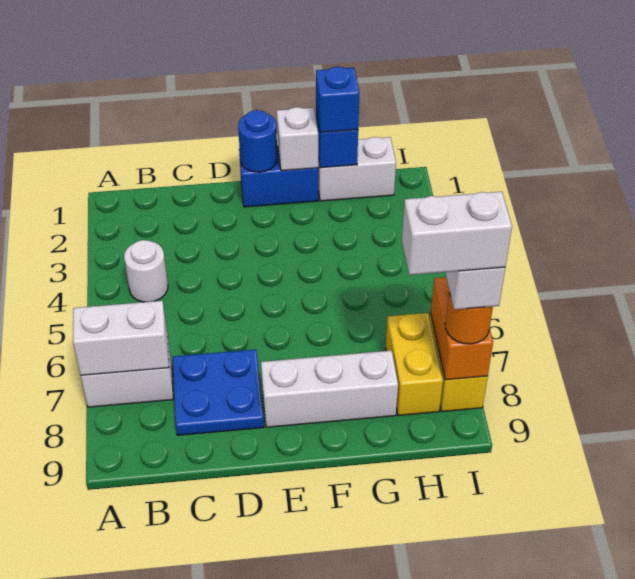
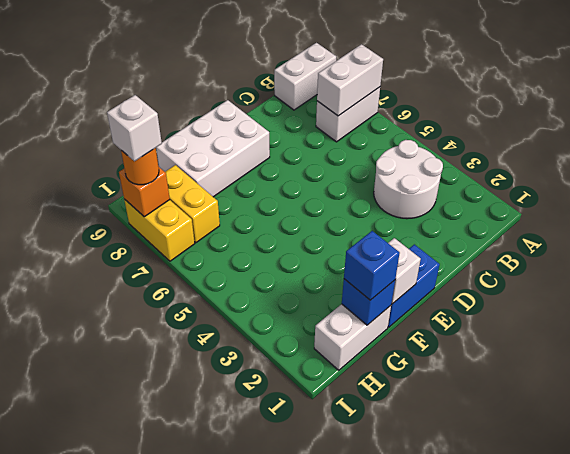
white round brick B4 level 1 -> white round brick B3:C4 level 1
blue plate C7:D8 level 1 -> none
blue round brick E1 level 2 -> none
white brick E8:G8 level 1 -> white brick E8:G9 level 1
white brick H8:I8 level 5 -> white brick A9:B9 level 1
orange brick I7:I8 level 2 -> orange brick I8 level 2

